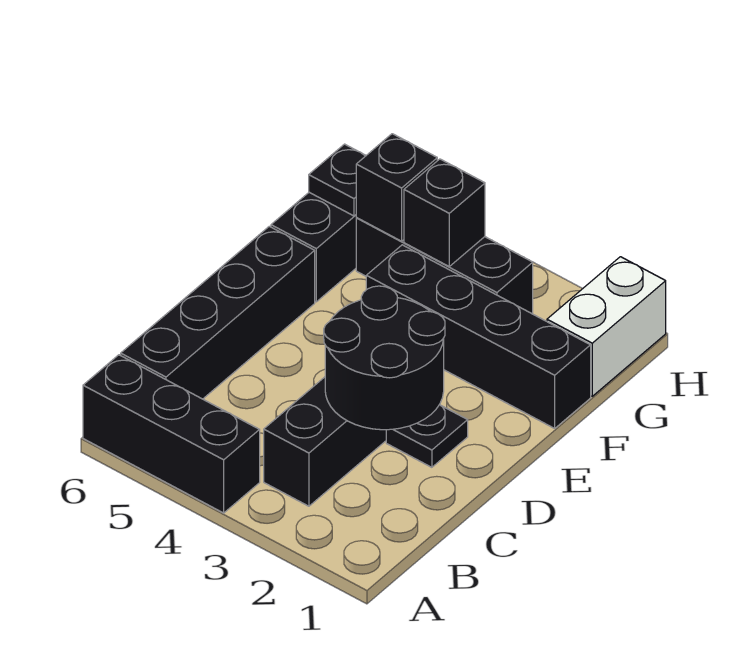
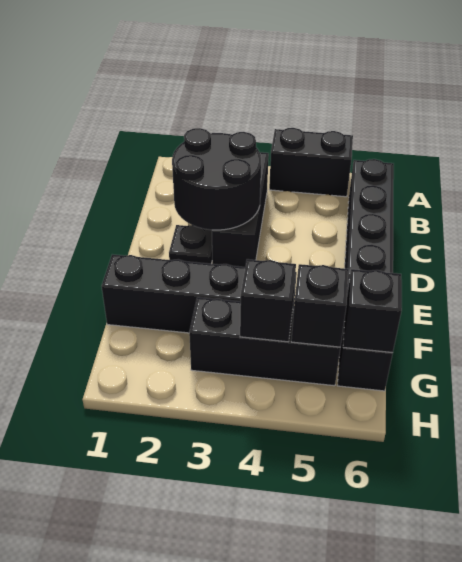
black brick A4:A6 level 1 -> black brick A4:A5 level 1
white brick G1:H1 level 1 -> none
black plate G6 level 2 -> black brick G6 level 2

